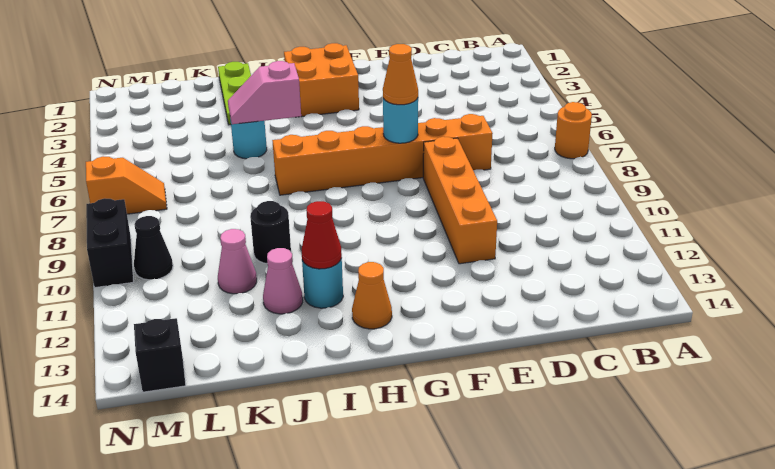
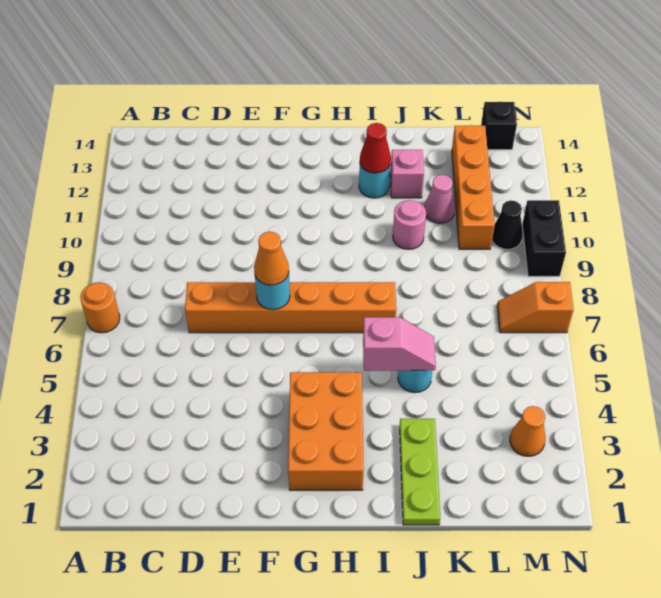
orange brick E8:E11 level 1 -> orange brick L10:L13 level 1
orange brick G2:H3 level 1 -> orange brick G2:H4 level 1
orange cone H13 level 1 -> orange cone M3 level 1
black round brick J10 level 1 -> pink round brick J10 level 1
pink cone J12 level 1 -> pink brick J12 level 1

